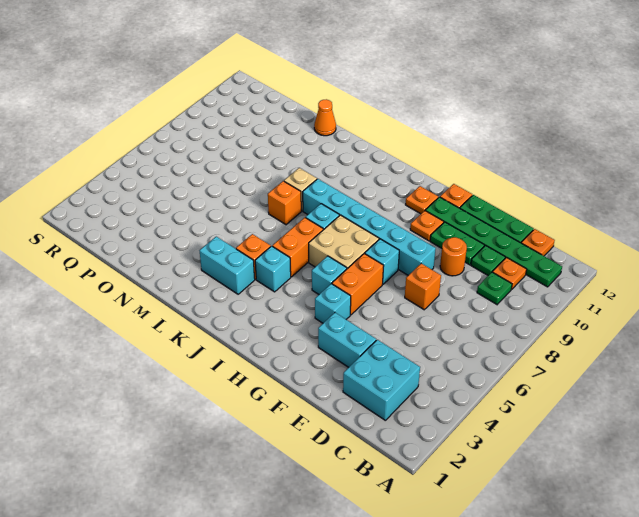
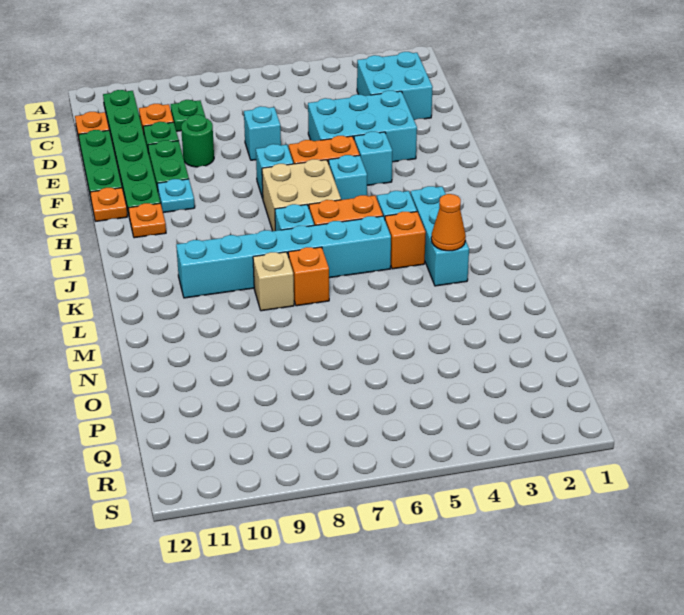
cyan brick E3:F3 level 1 -> cyan brick E3:F5 level 1
orange brick E7 level 1 -> cyan brick E7 level 1
orange round brick E9 level 1 -> green round brick E9 level 1
cyan brick F8:K8 level 1 -> cyan brick K5:K10 level 1
orange plate G10 level 1 -> cyan plate G10 level 1
cyan brick K3:L3 level 1 -> cyan brick J3:L3 level 1
orange cone N12 level 1 -> orange cone L3 level 2

